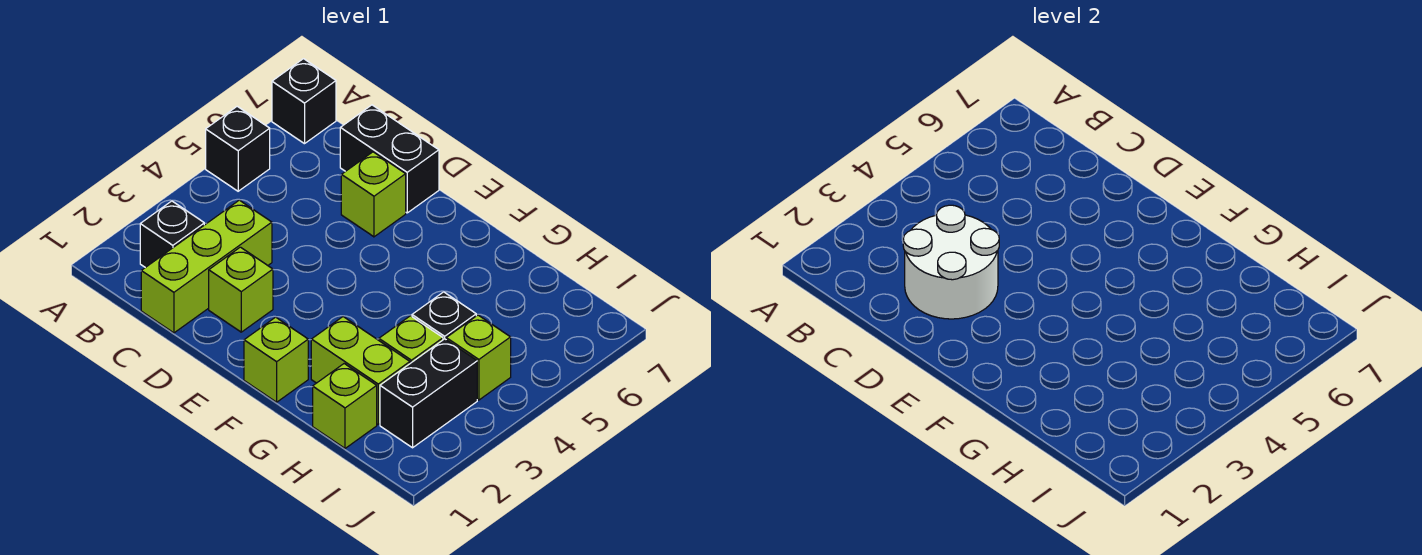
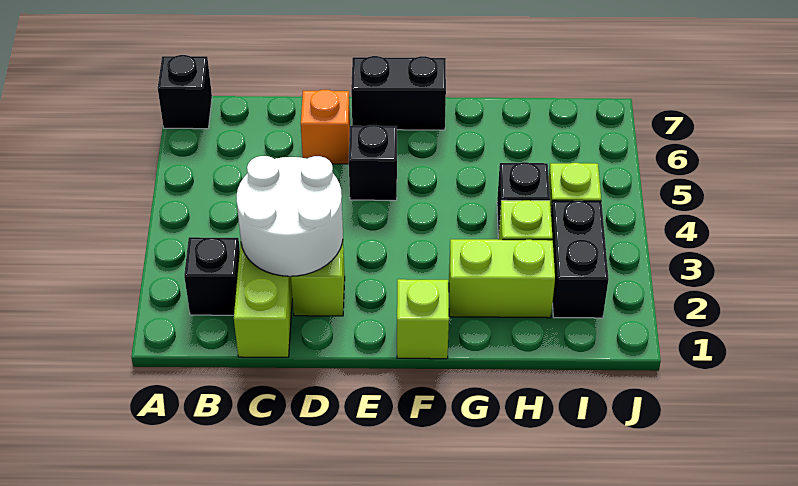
black brick A5 level 1 -> black brick E5 level 1
black brick C7:D7 level 1 -> black brick E7:F7 level 1
lime brick D6 level 1 -> orange brick D6 level 1
lime brick H1 level 1 -> none

